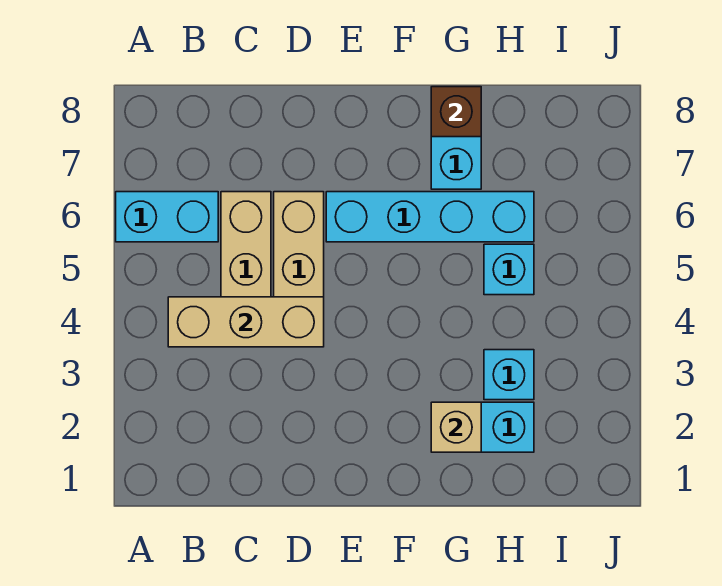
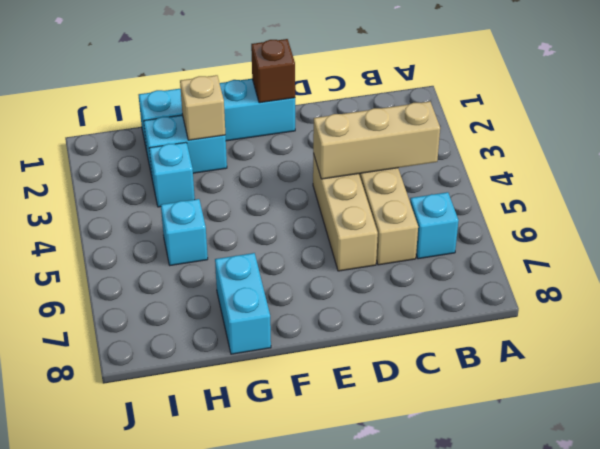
cyan brick A6:B6 level 1 -> cyan brick B6 level 1
cyan brick E6:H6 level 1 -> cyan brick E1:H1 level 1
brown brick G8 level 2 -> brown brick E1 level 2

